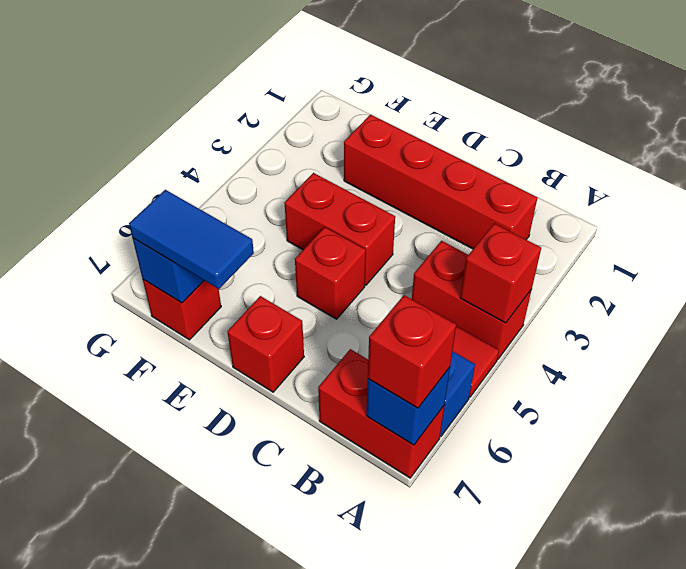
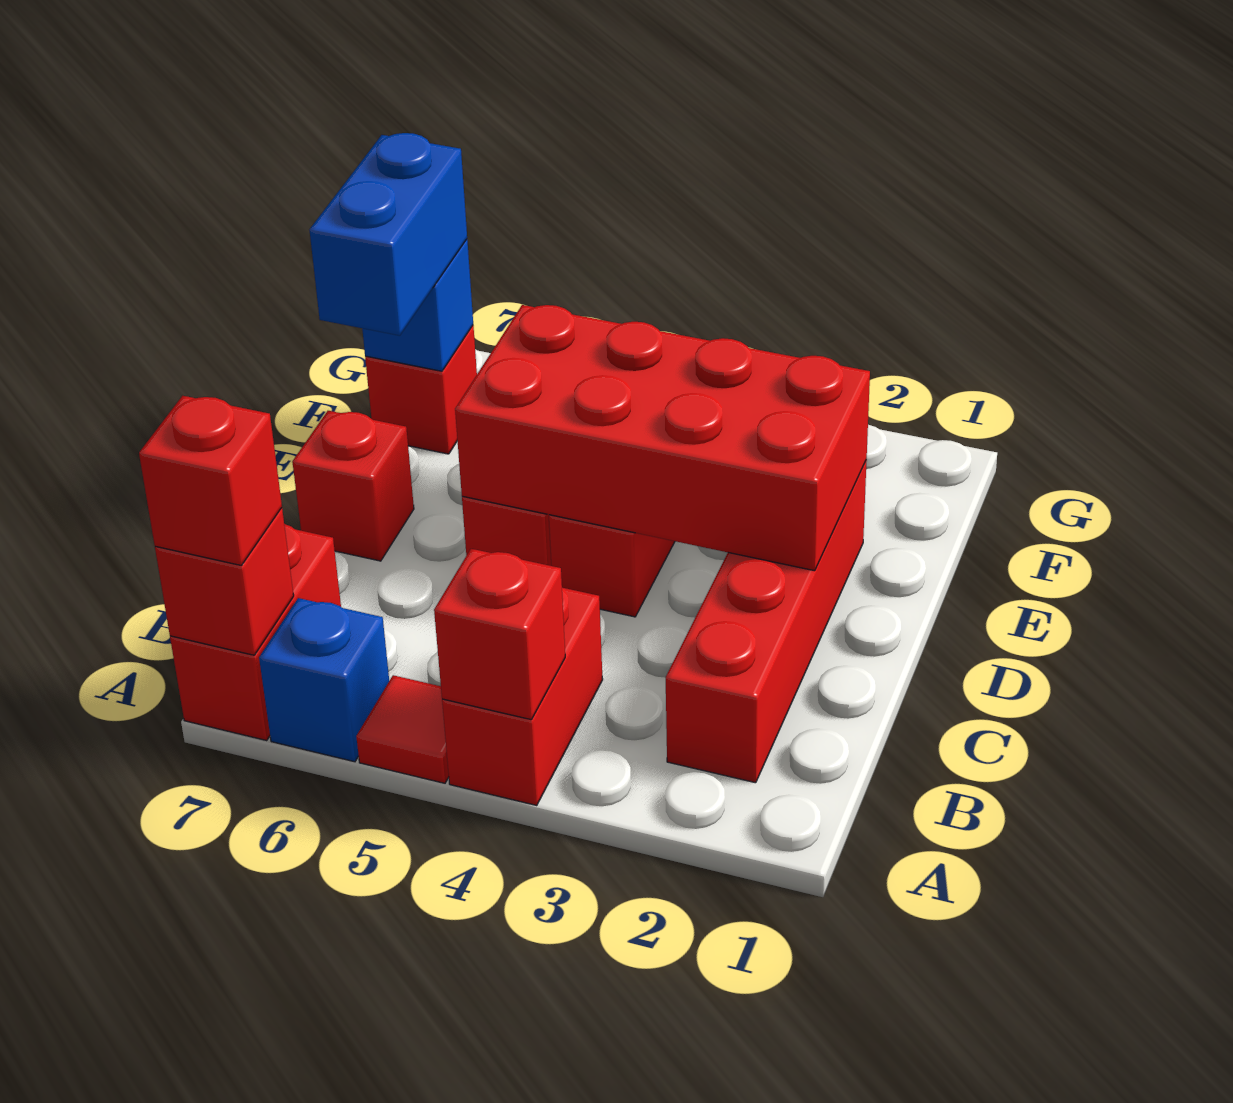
blue brick A7 level 2 -> red brick A7 level 2
none -> red brick D2:E5 level 2
blue tile E7:F7 level 3 -> blue brick E7:F7 level 3

